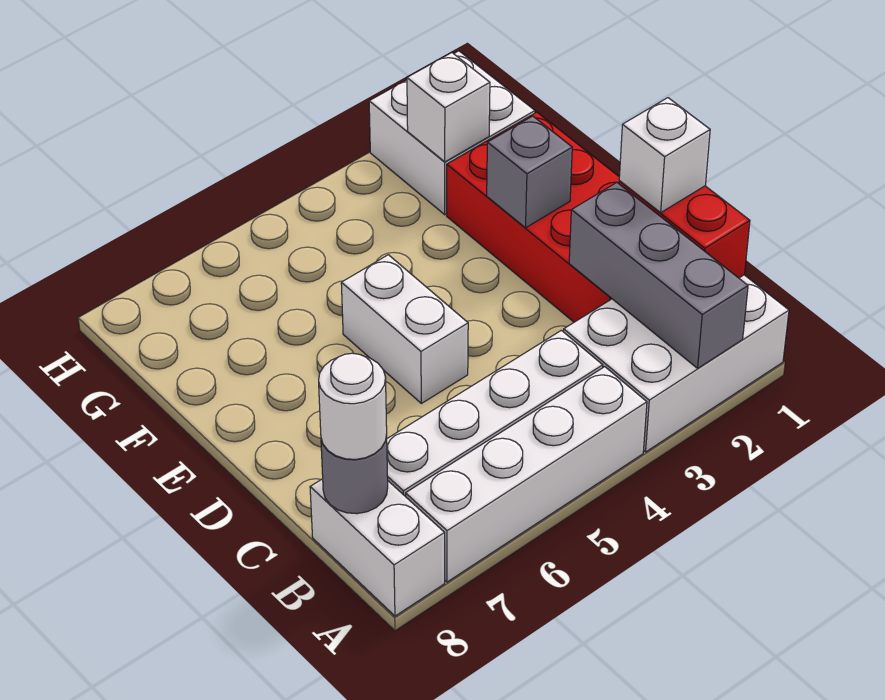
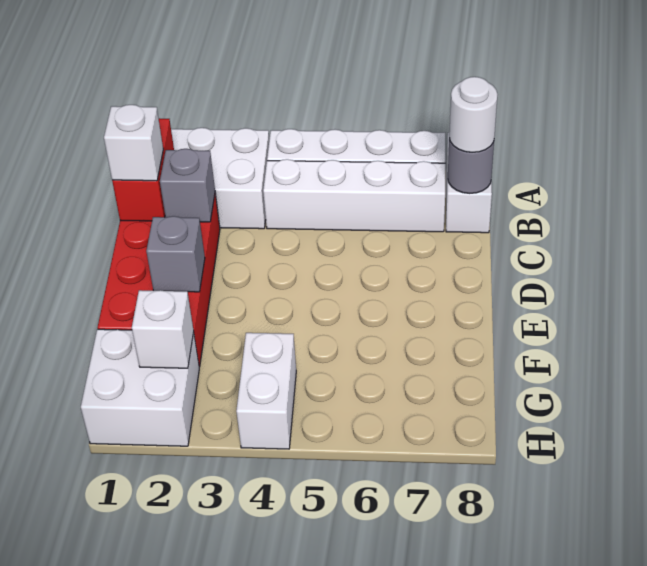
grey brick A2:C2 level 2 -> grey brick C2 level 2
white brick D5:E5 level 1 -> white brick G4:H4 level 1

